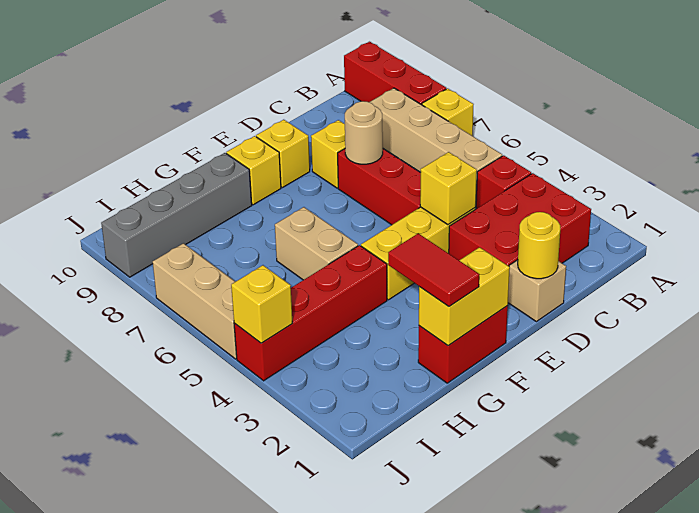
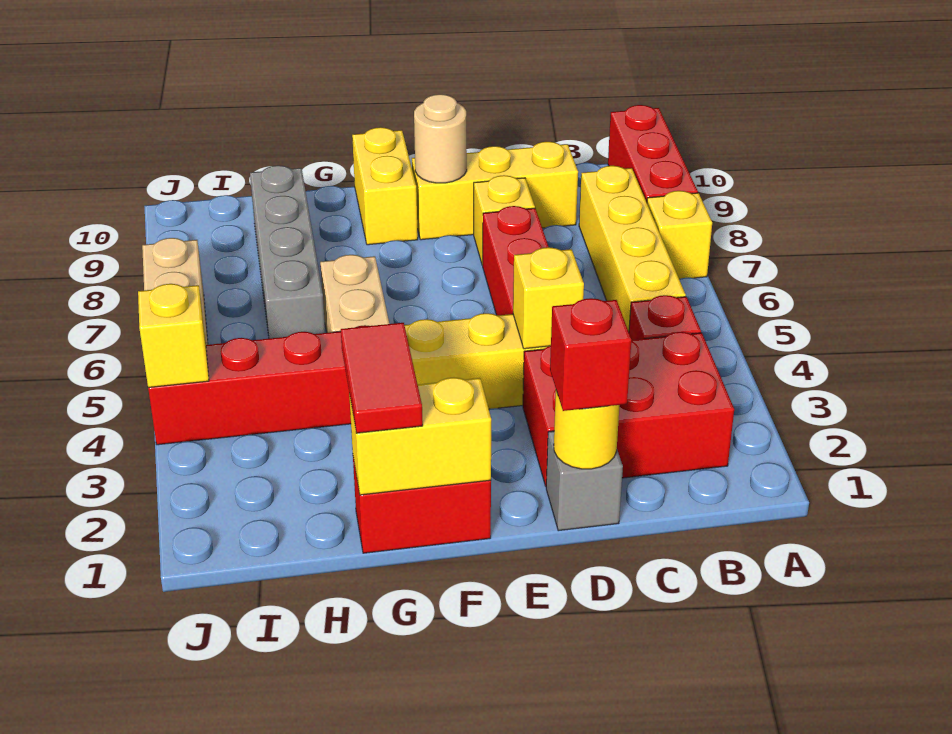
tan brick B5:B8 level 1 -> yellow brick B5:B8 level 1
tan brick D1 level 1 -> grey brick D1 level 1
none -> red brick D1 level 3
tan round brick D7 level 2 -> tan round brick E9 level 2
yellow brick E9 level 1 -> yellow brick C9:E9 level 1
yellow brick F9 level 1 -> yellow brick F9:F10 level 1
grey brick G9:J9 level 1 -> grey brick H6:H9 level 1

